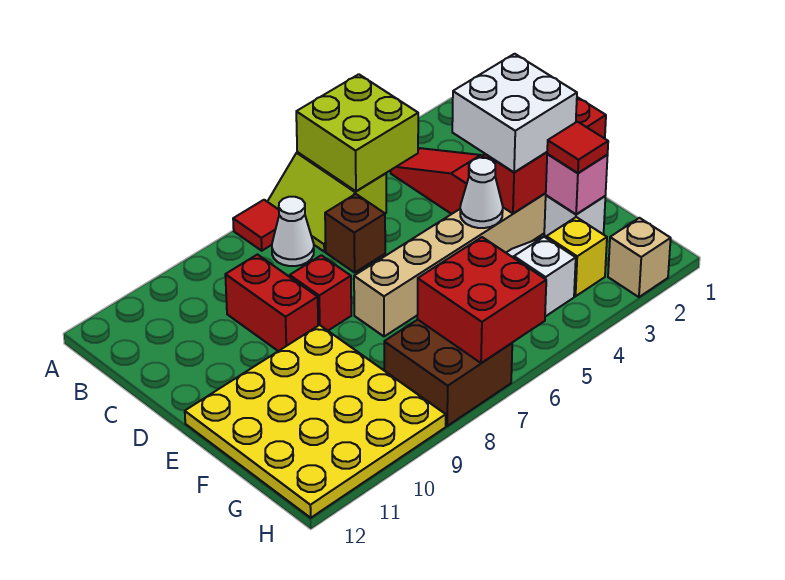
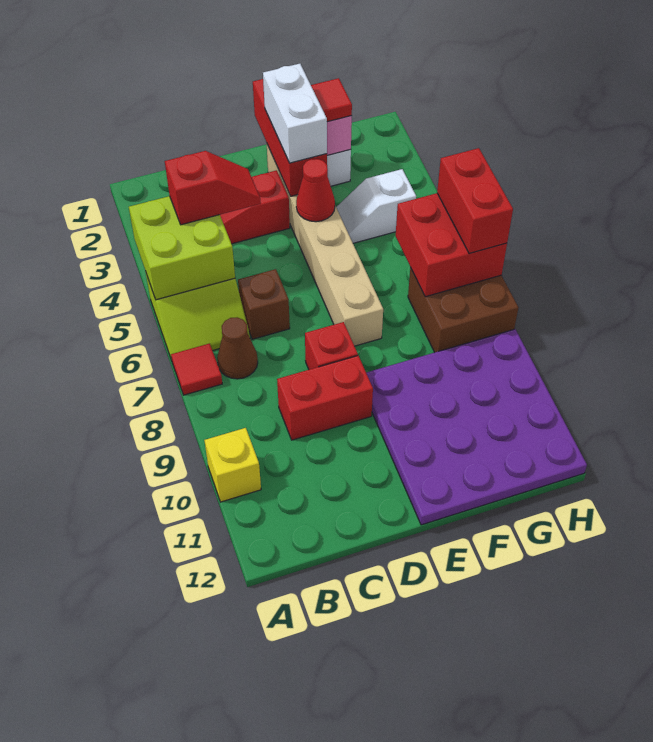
none -> red slope B4:C4 level 3 top B
white cone B7 level 1 -> brown cone B7 level 1
white brick D2:E3 level 3 -> white brick E2:E3 level 3
white cone E4 level 2 -> red cone E4 level 2
yellow plate E9:H12 level 1 -> purple plate E9:H12 level 1
yellow brick G3 level 1 -> yellow brick A10 level 1
tan brick H2 level 1 -> none
none -> red brick H6:H7 level 3

